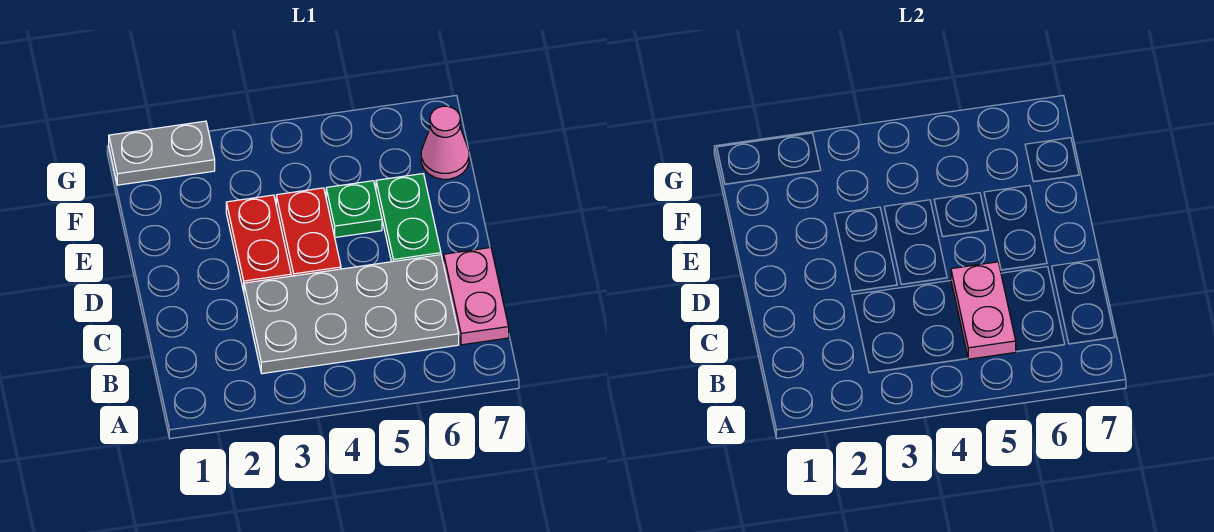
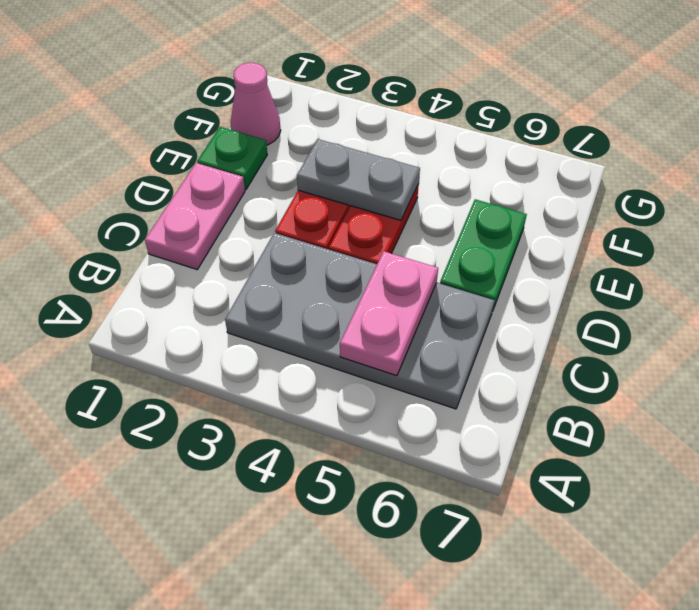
pink plate B7:C7 level 1 -> pink plate C1:D1 level 1
green plate E5 level 1 -> green plate E1 level 1
pink cone F7 level 1 -> pink cone F1 level 1
grey plate G1:G2 level 1 -> grey plate E3:E4 level 2

